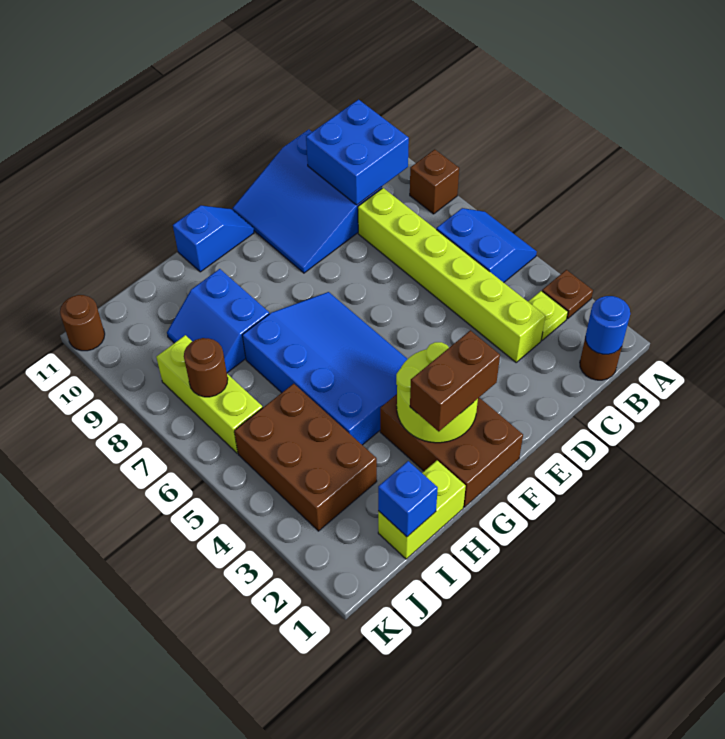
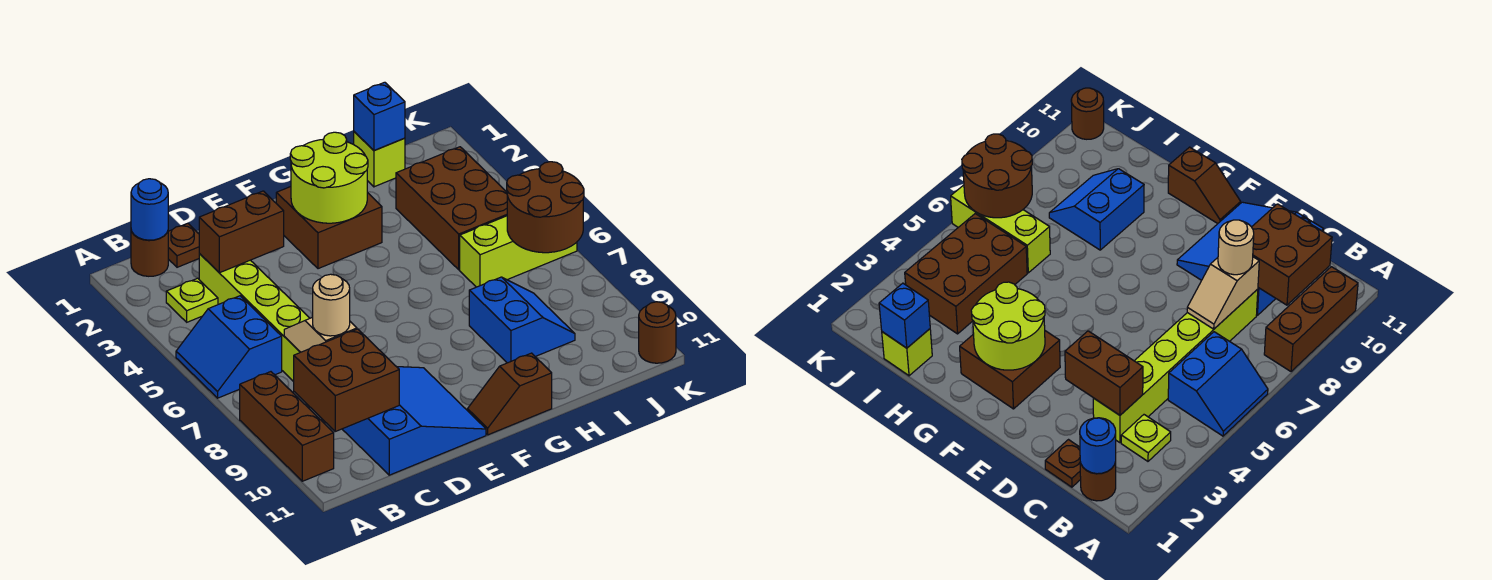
brown plate A3 level 1 -> brown plate C1 level 1
brown brick A8 level 1 -> brown brick A8:A10 level 1
blue brick B9:C10 level 2 -> brown brick B9:C10 level 2
none -> tan slope C7:C8 level 2 top 8
none -> tan round brick C8 level 3
brown brick F1:G3 level 1 -> brown brick F2:G3 level 1
brown brick F2:G2 level 3 -> brown brick C3:D3 level 2
blue slope F4:H7 level 1 top H -> none
blue slope F11:G11 level 1 top G -> brown slope F11:G11 level 1 top G
lime brick H1:I1 level 1 -> lime brick I1 level 1
lime brick J6:J8 level 1 -> lime brick I6:K6 level 1
brown round brick J7 level 2 -> brown round brick J6:K7 level 2

